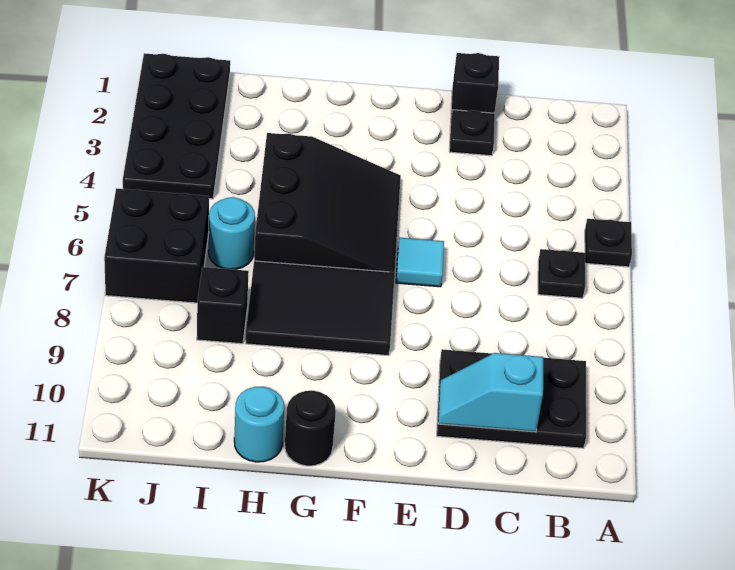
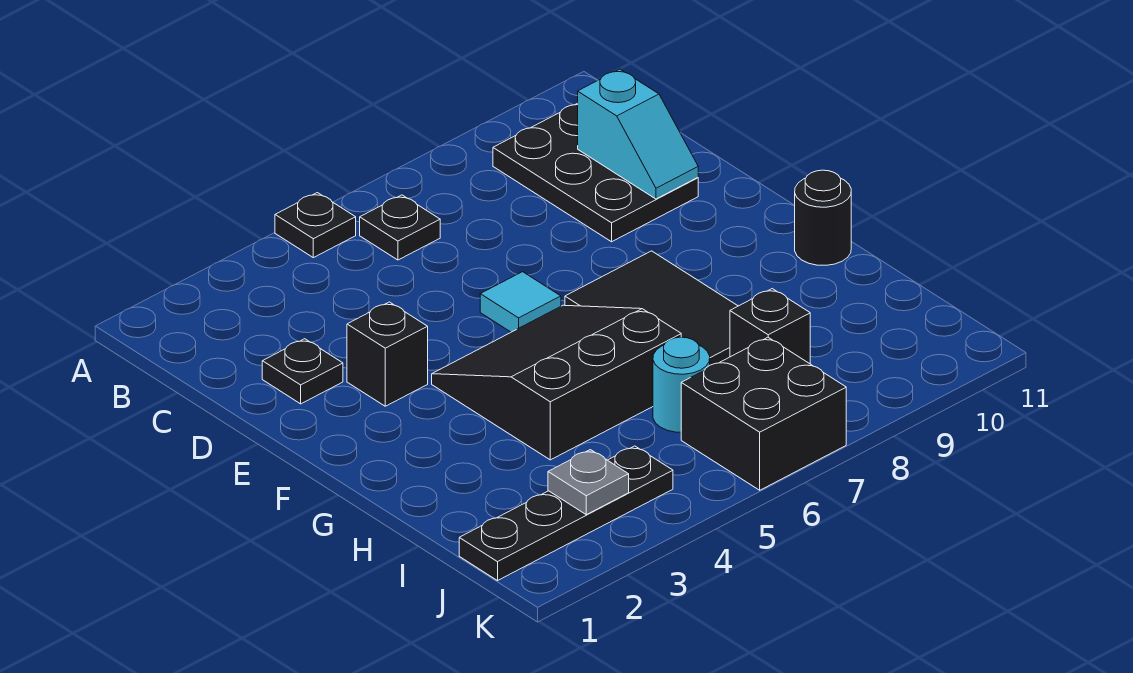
black brick D1 level 1 -> black brick E3 level 1
cyan round brick H11 level 1 -> none
black plate J1:K4 level 1 -> black plate J1:J4 level 1
none -> grey plate J3 level 2

